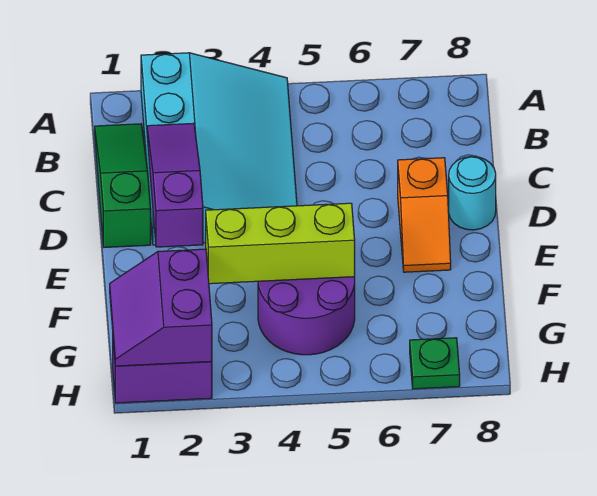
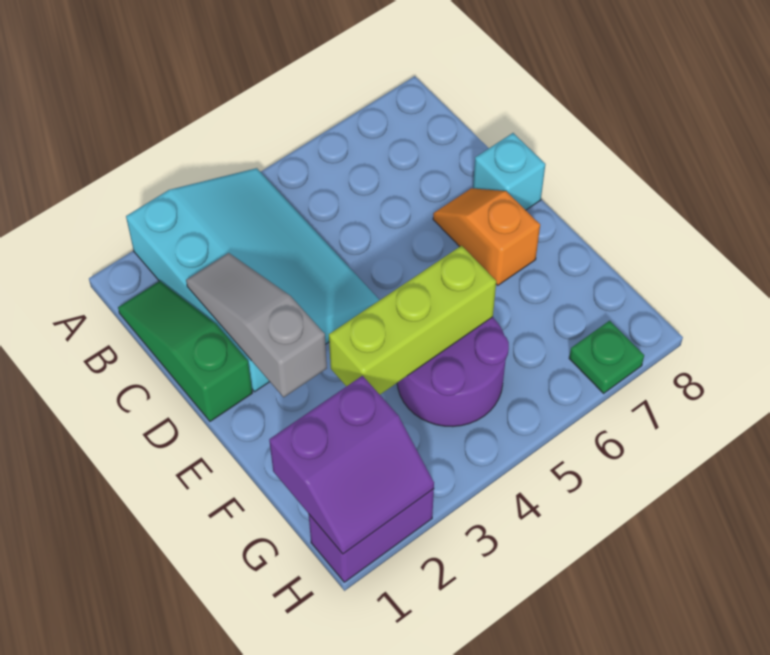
purple slope C2:E2 level 2 top E -> grey slope C2:E2 level 2 top E
orange slope D7:E7 level 1 top D -> orange slope D7:E7 level 1 top E
cyan round brick D8 level 1 -> cyan brick D8 level 1
purple slope G1:H2 level 2 top 2 -> purple slope G1:H2 level 2 top G

